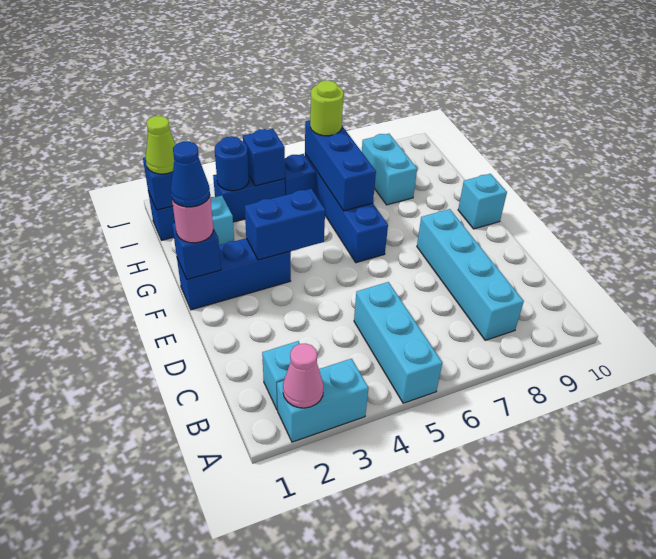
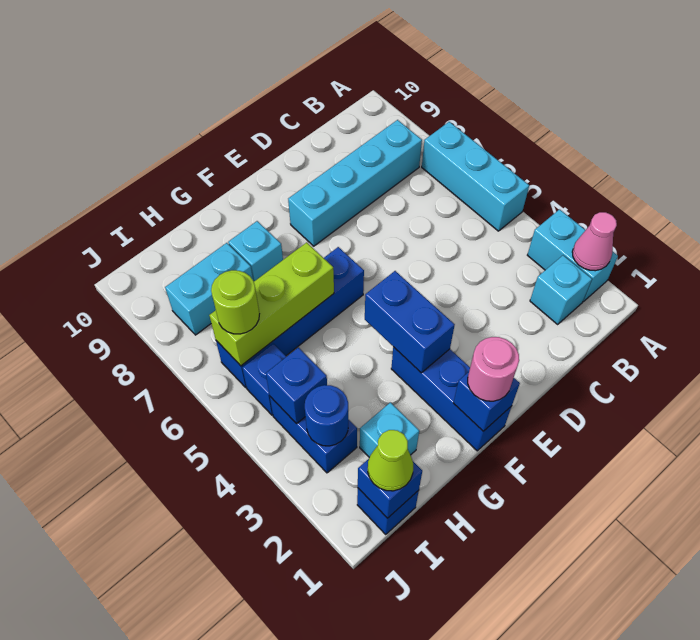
cyan brick A5:C5 level 1 -> cyan brick A5:A7 level 1
blue cone F1 level 4 -> none
cyan brick F10 level 1 -> cyan brick G8 level 1
blue brick G6:I6 level 2 -> lime brick G6:I6 level 2

